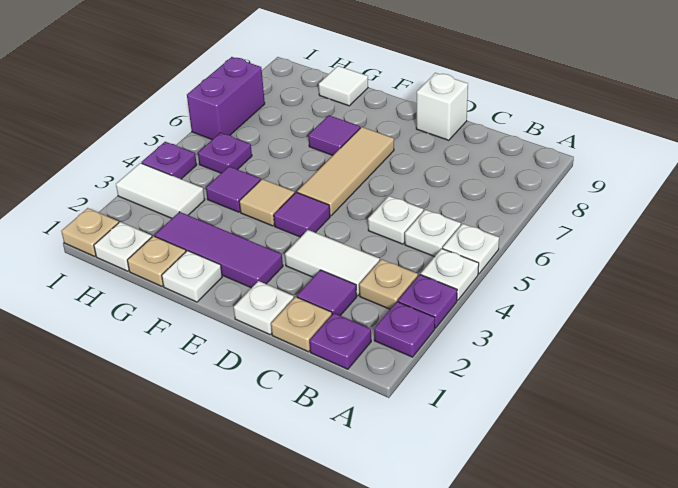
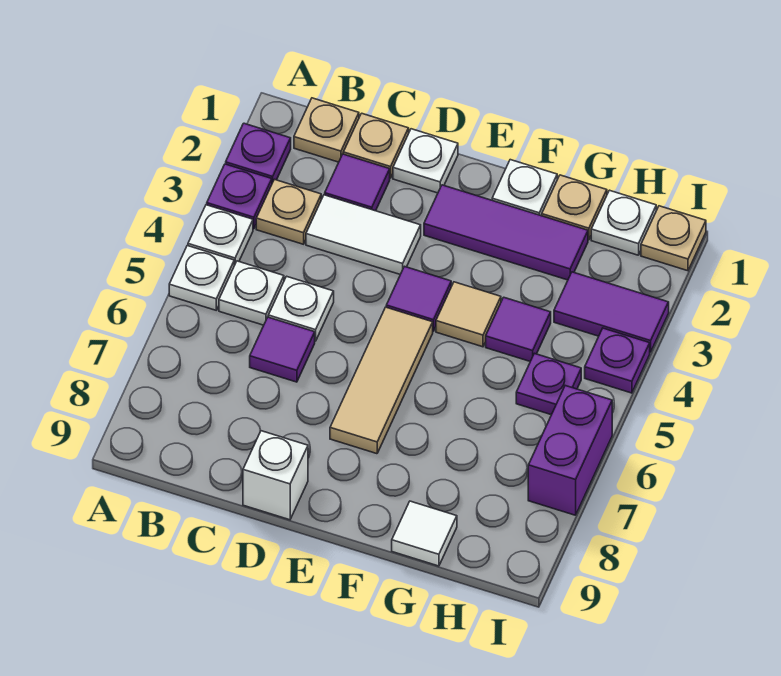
purple plate B1 level 1 -> tan plate B1 level 1
purple tile F7 level 1 -> purple tile C6 level 1
white tile H3:I3 level 1 -> purple tile H3:I3 level 1

